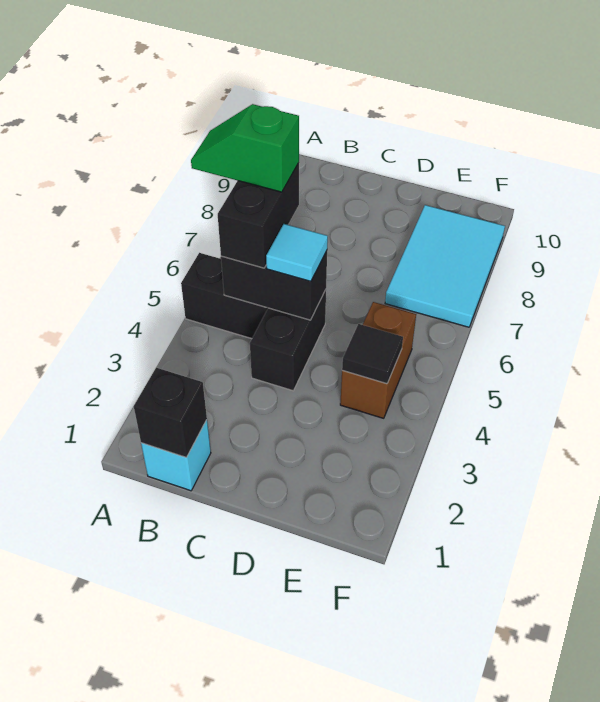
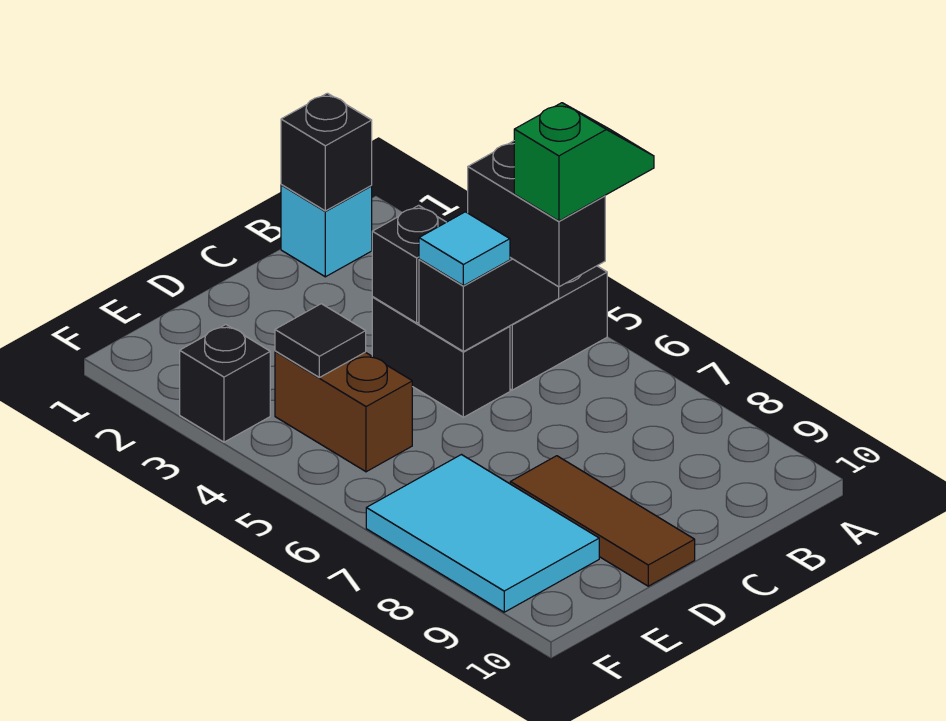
none -> black brick C4 level 2
none -> brown tile D8:D10 level 1
none -> black brick F3 level 1

